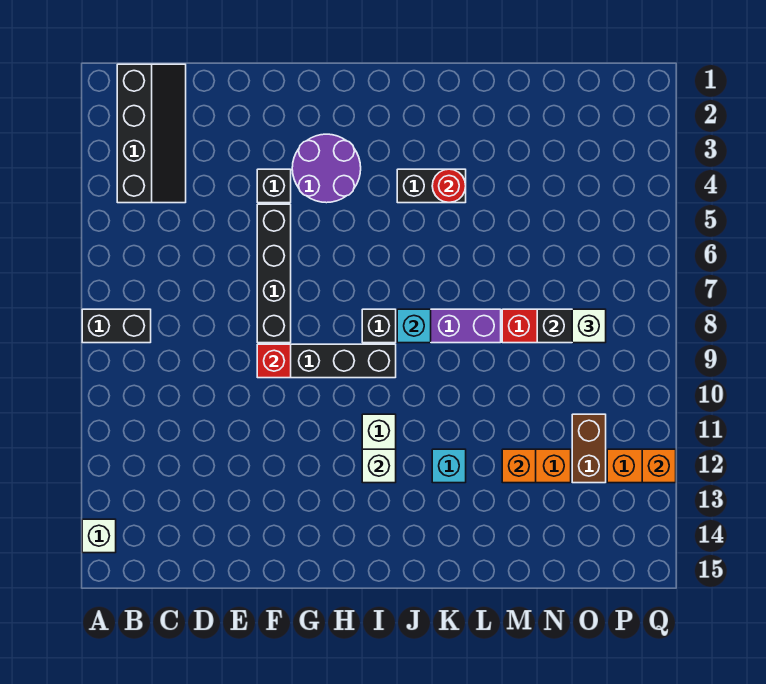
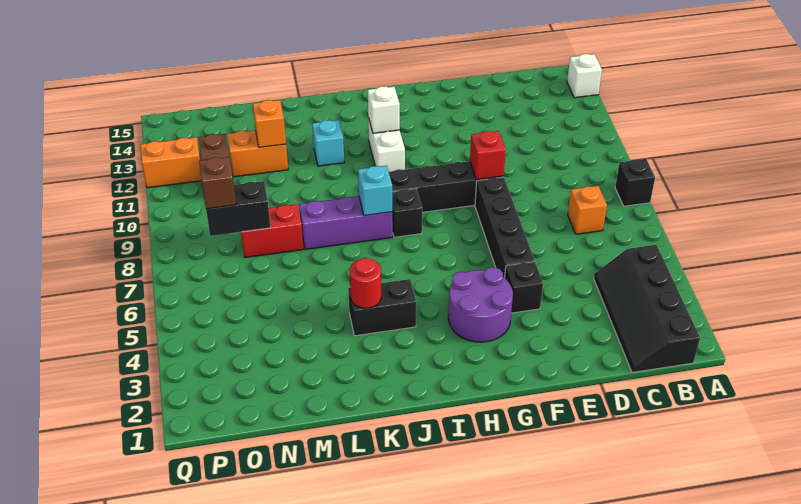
black brick A8:B8 level 1 -> black brick A8 level 1
white brick O8 level 3 -> brown brick O8 level 3
orange brick Q12 level 2 -> orange brick C7 level 1

